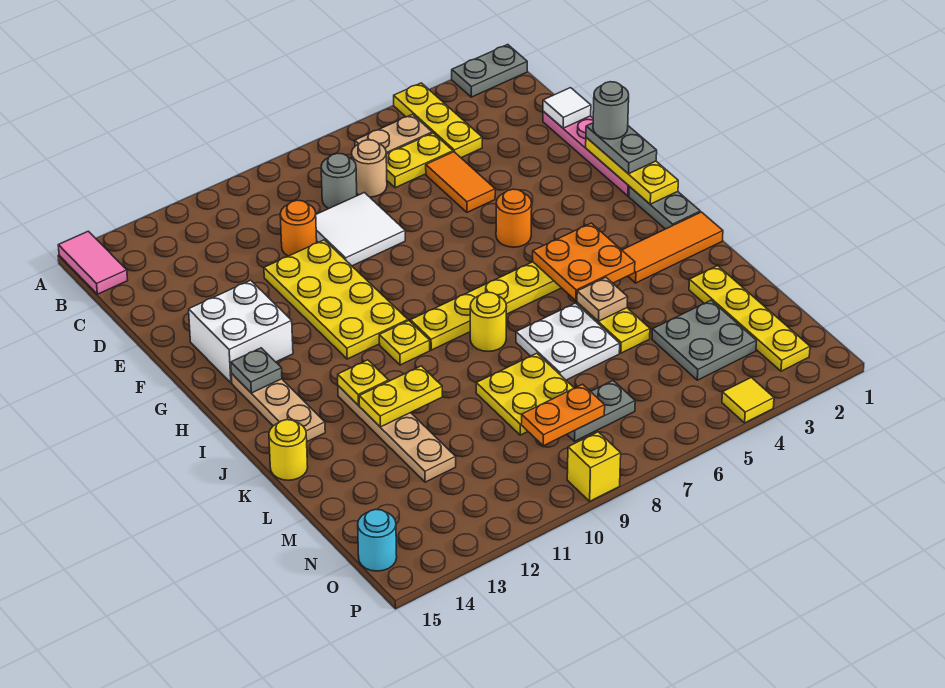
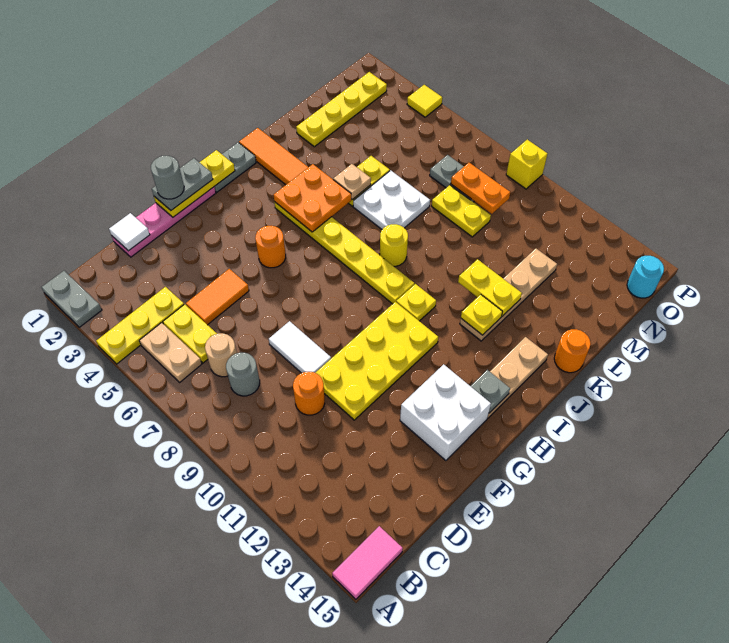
white tile D8:E9 level 1 -> white tile E8:E9 level 1
yellow round brick K15 level 1 -> orange round brick K15 level 1
yellow plate L8:M9 level 1 -> yellow plate M8:M9 level 1
grey plate M3:N4 level 1 -> none

